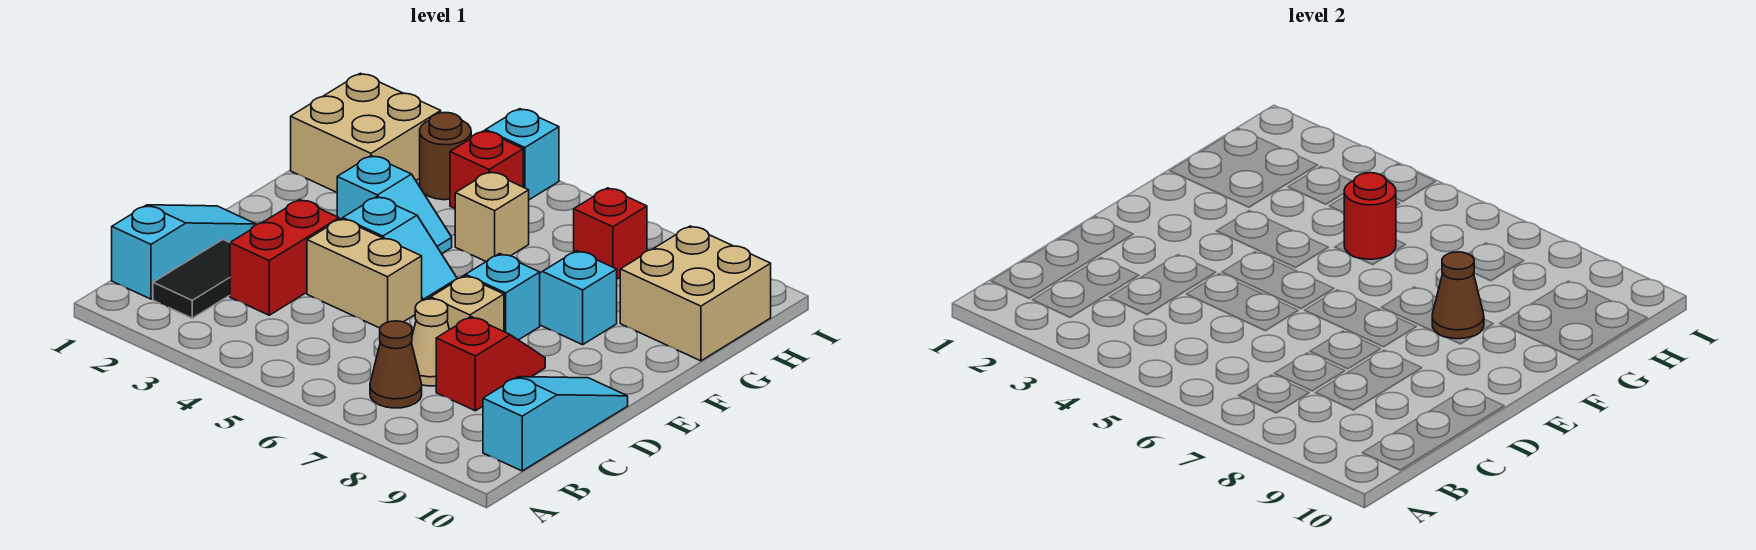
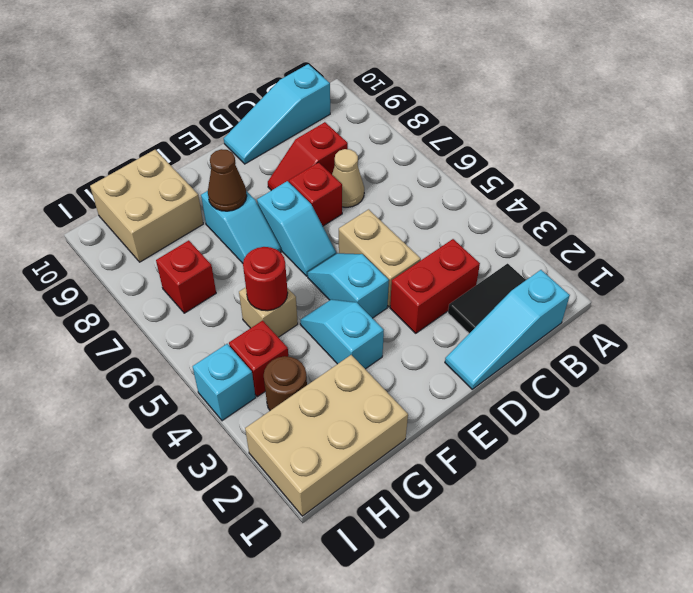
brown cone B7 level 1 -> none
tan brick D7 level 1 -> red brick D7 level 1
tan brick G1:H2 level 1 -> tan brick G1:I2 level 1

